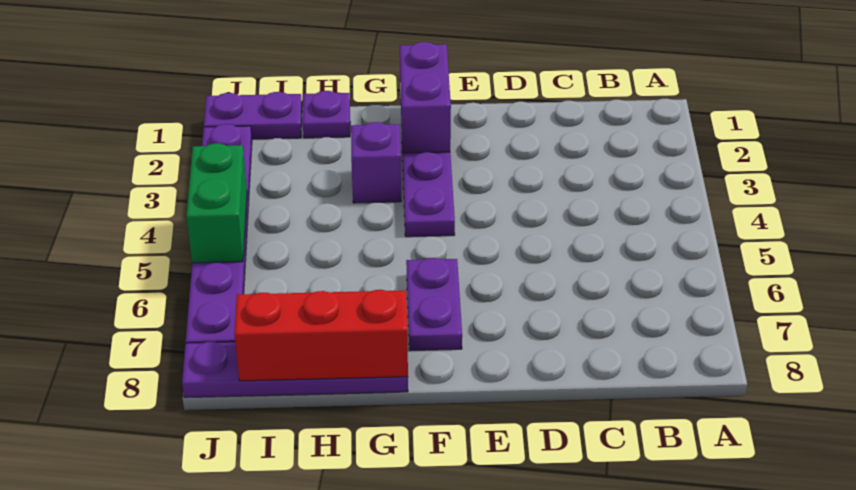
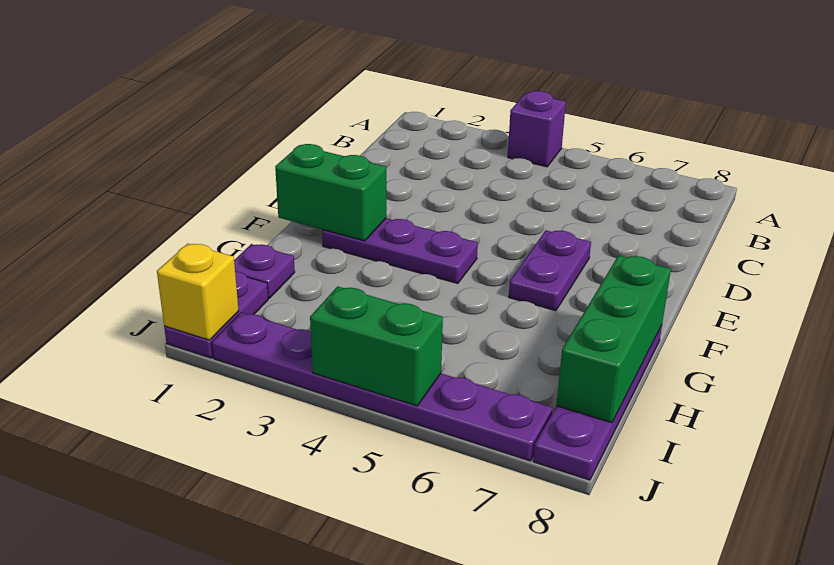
purple brick F1:F2 level 2 -> green brick F1:F2 level 2
purple plate F6:F7 level 1 -> purple plate E6:F6 level 1
purple brick G3 level 1 -> purple brick A4 level 1
red brick G8:I8 level 2 -> green brick G8:I8 level 2
none -> yellow brick J1 level 2

